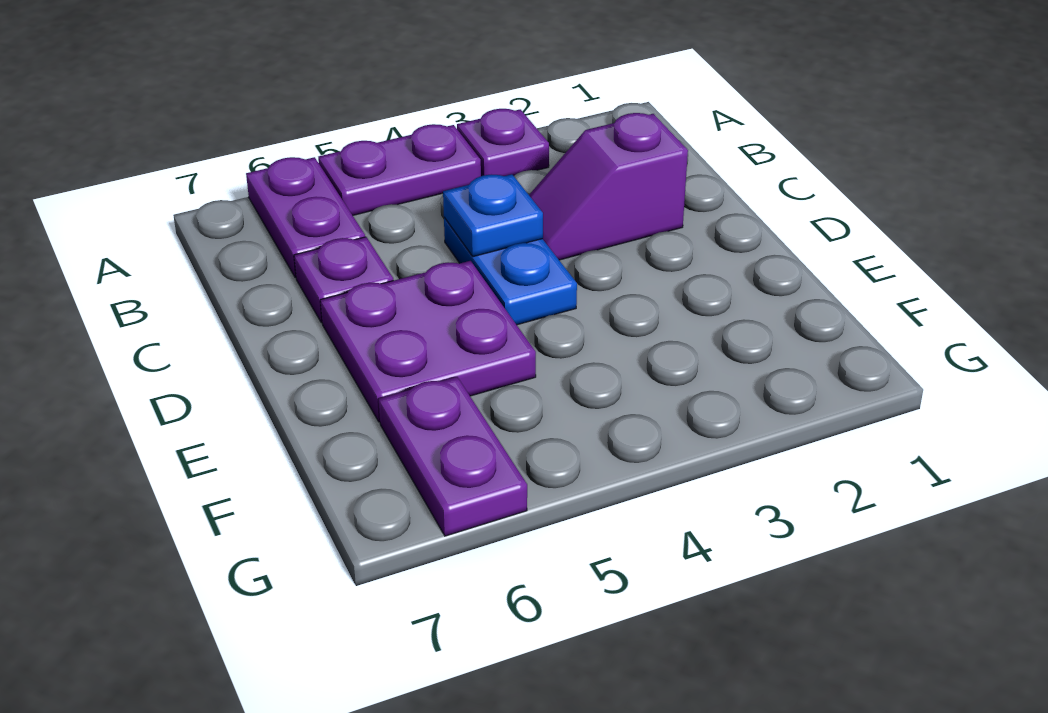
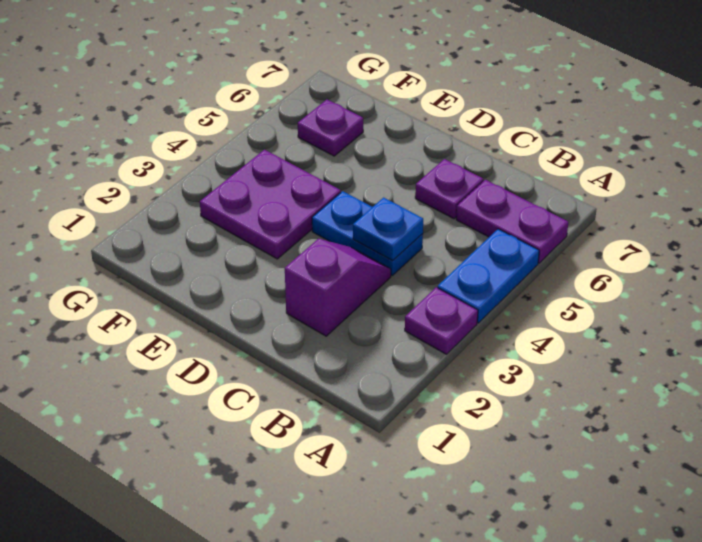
purple plate A4:A5 level 1 -> blue plate A4:A5 level 1
purple plate D5:E6 level 1 -> purple plate E3:F4 level 1
purple plate F6:G6 level 1 -> purple plate F6 level 1

